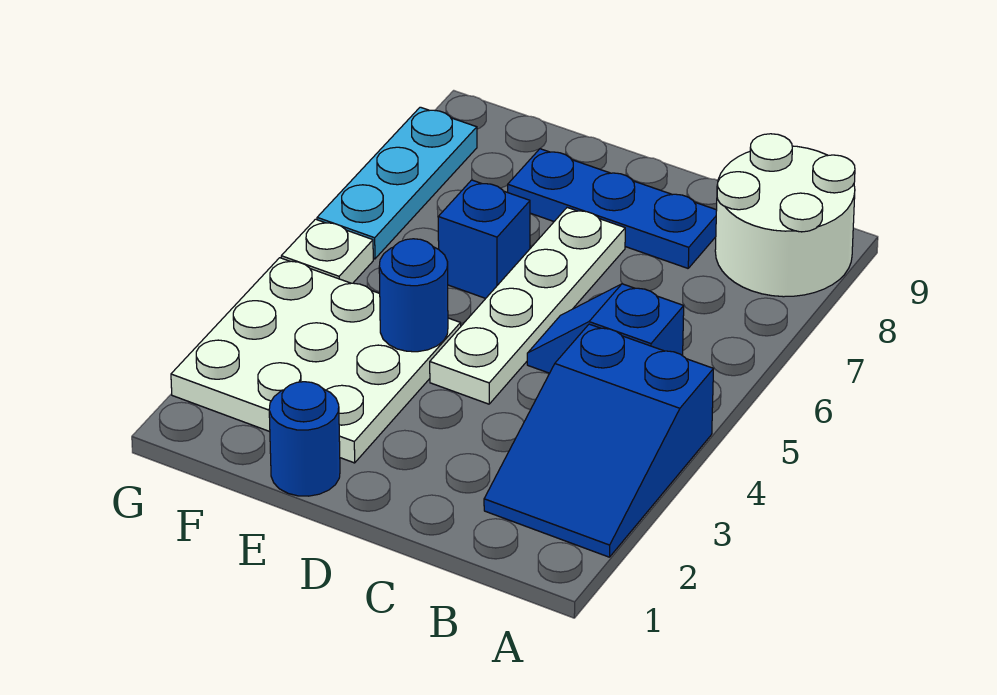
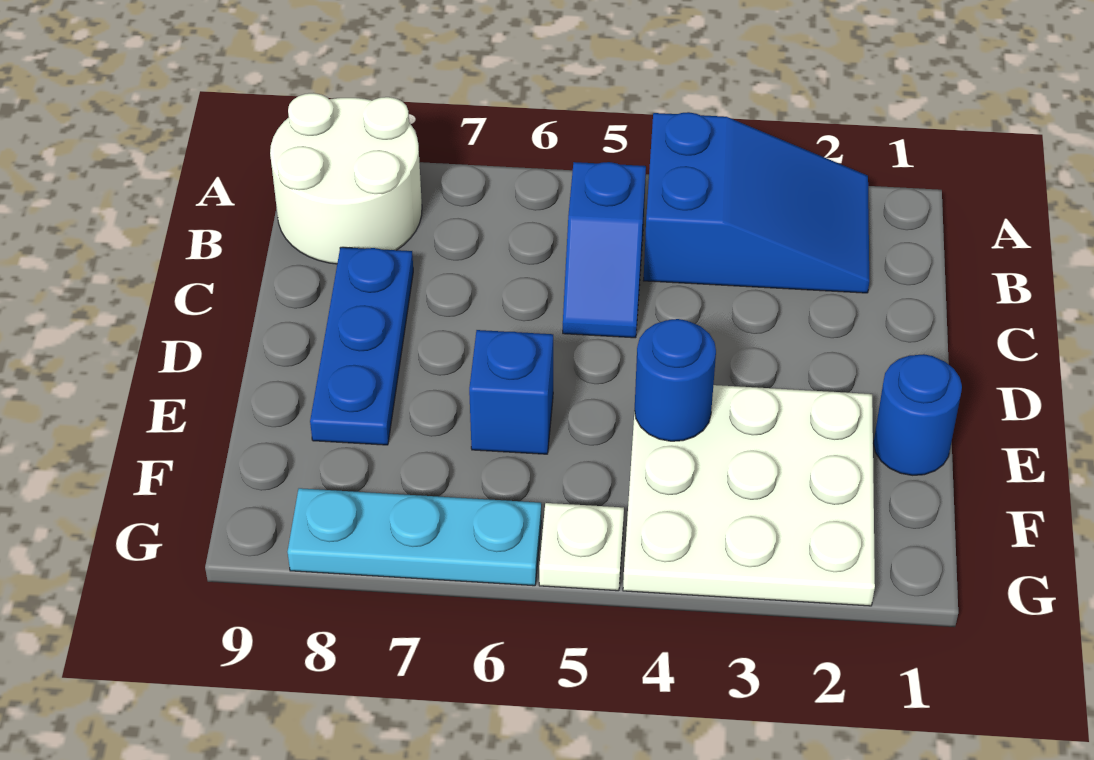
white plate D4:D7 level 1 -> none

